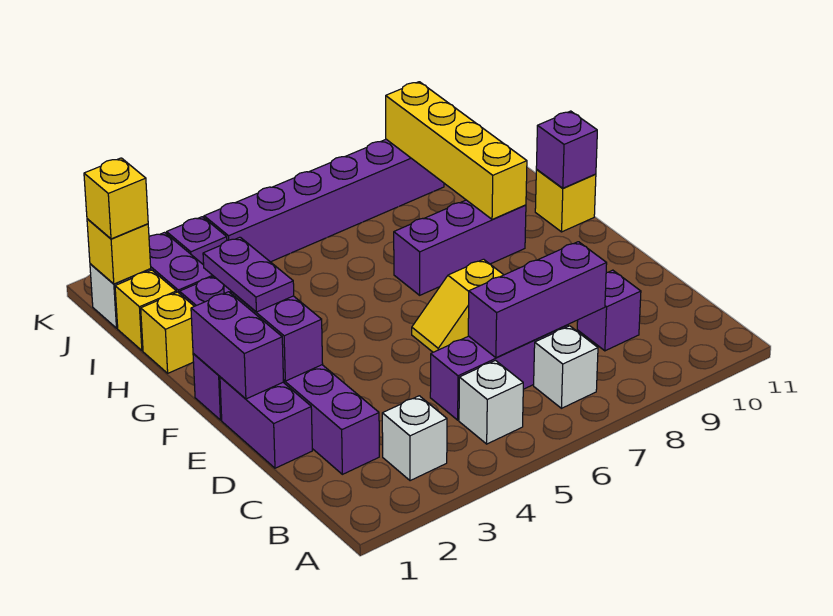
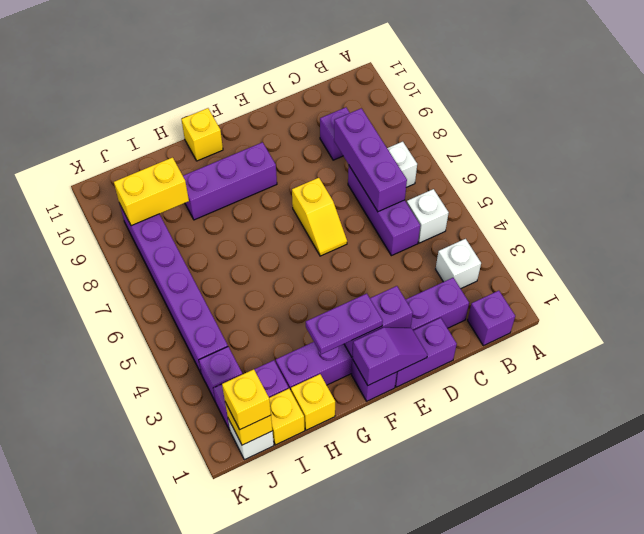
purple brick E1:F1 level 2 -> purple slope E1:F1 level 2 top F
purple brick G7:G9 level 1 -> purple brick F9:H9 level 1
yellow brick G9:J9 level 2 -> yellow brick I9:J9 level 2
purple brick G11 level 2 -> purple brick B1 level 1

